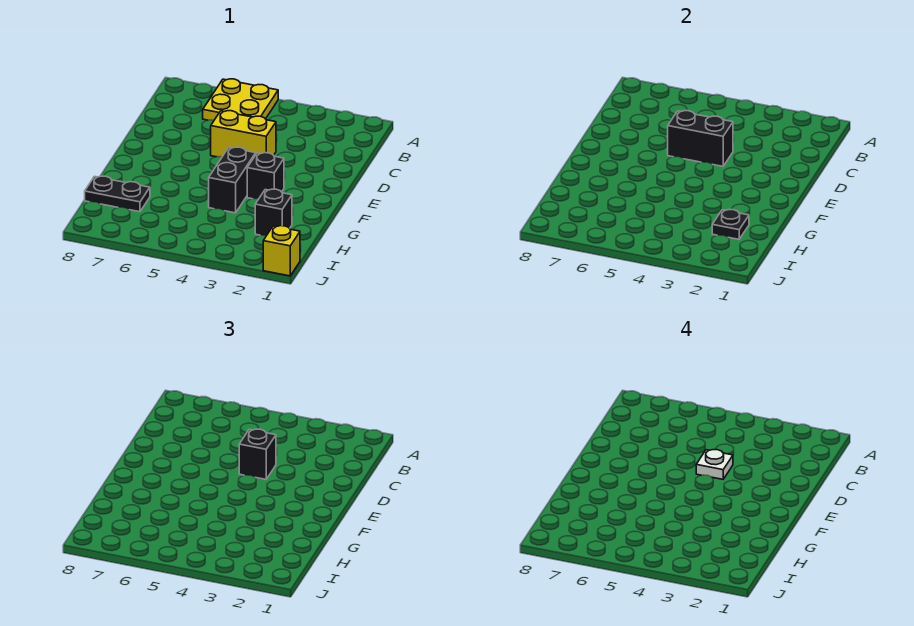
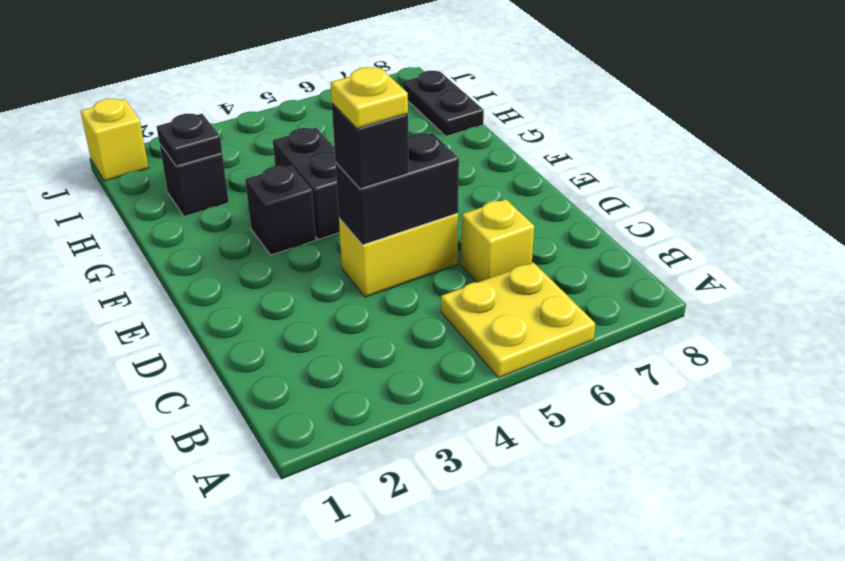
none -> yellow brick C6 level 1
white plate D4 level 4 -> yellow plate D4 level 4
black plate H7:H8 level 1 -> black plate H8:I8 level 1

